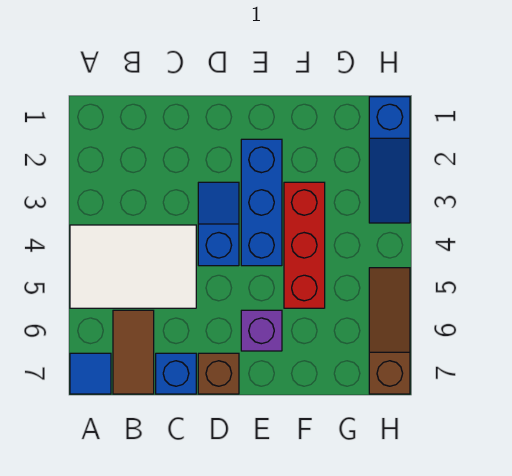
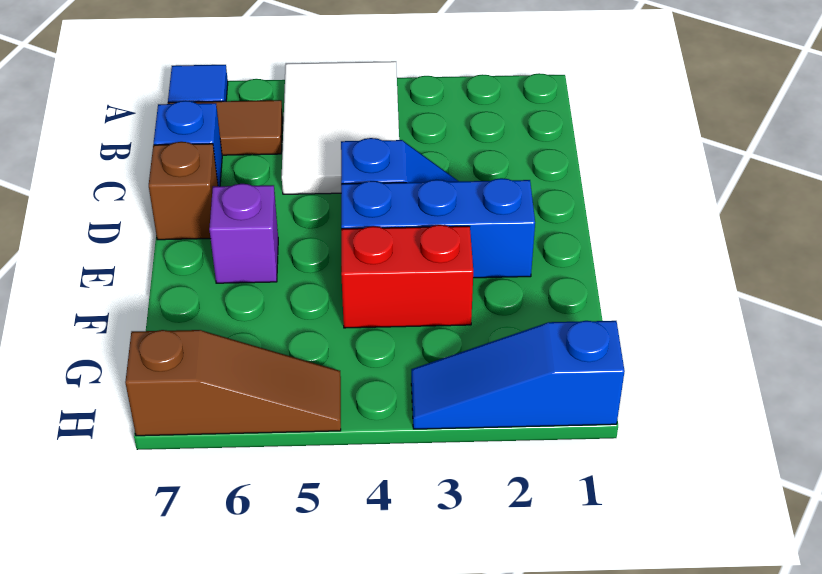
red brick F3:F5 level 1 -> red brick F3:F4 level 1

